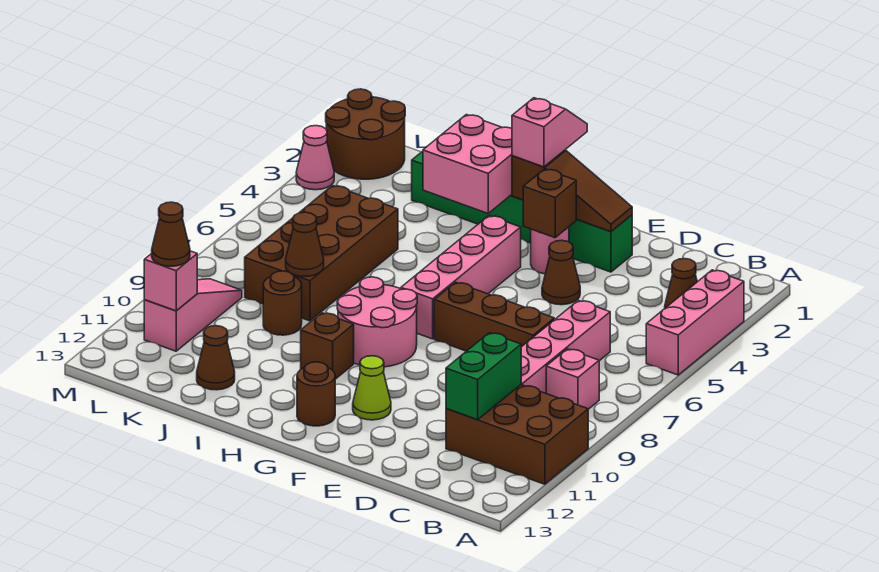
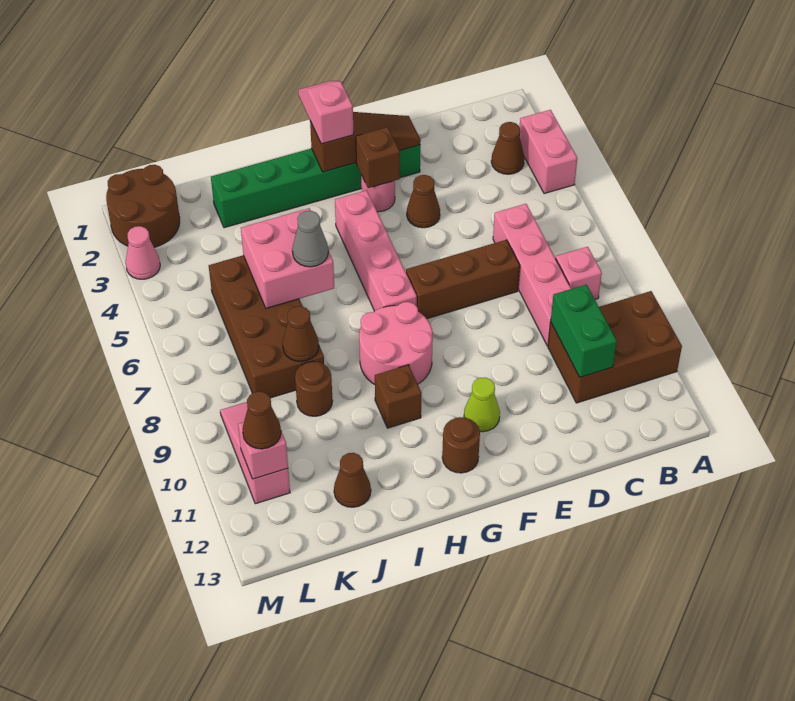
pink brick A3:A5 level 1 -> pink brick A3:A4 level 1
pink brick H2:I3 level 2 -> pink brick I5:J6 level 2
none -> grey cone I6 level 3

